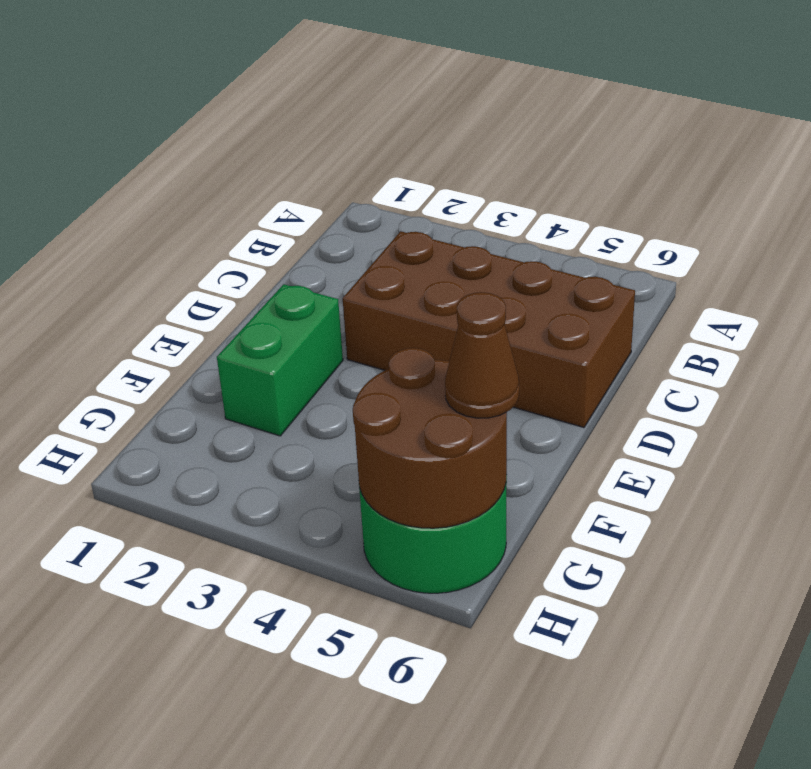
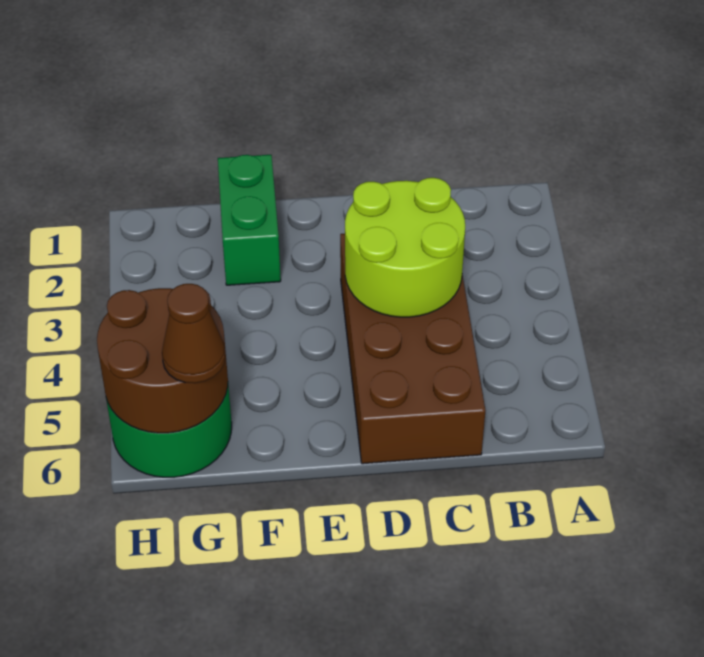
none -> lime round brick C3:D4 level 2
green brick E2:F2 level 1 -> green brick F1:F2 level 1

